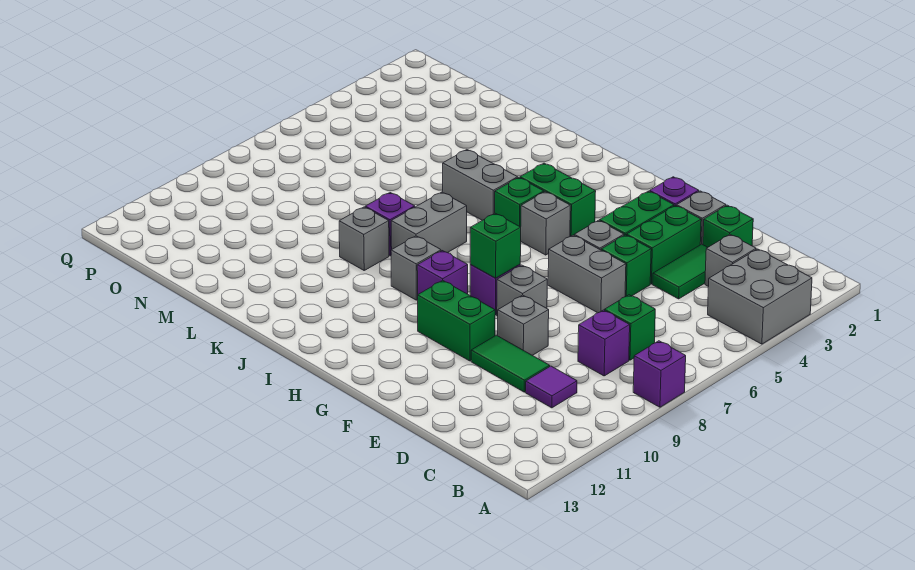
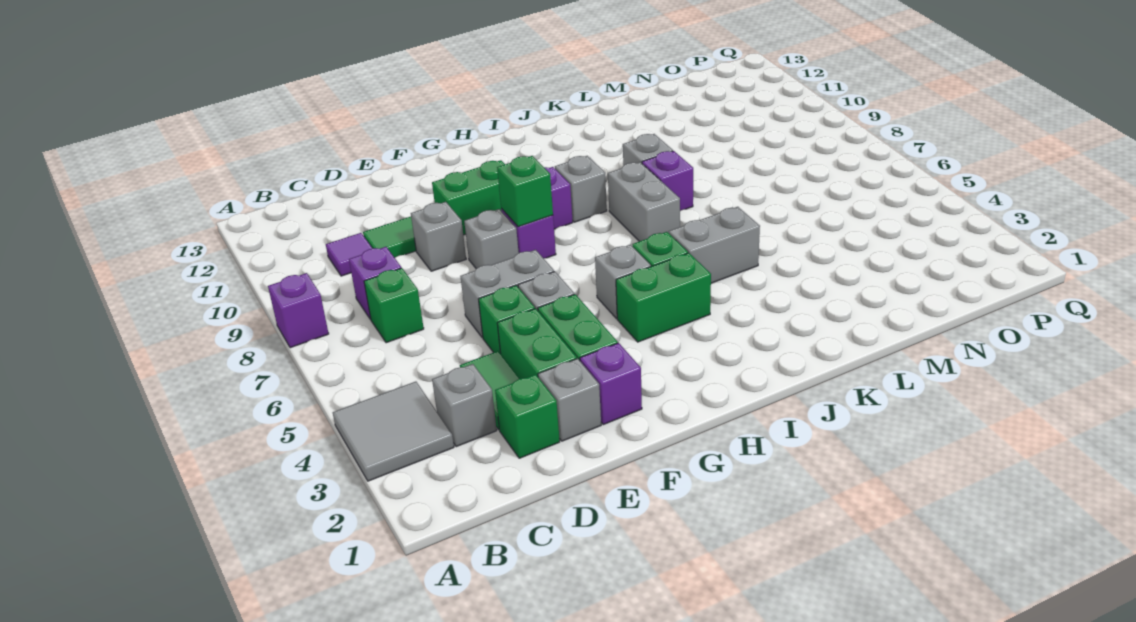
grey brick A3:B4 level 1 -> grey tile A3:B4 level 1

